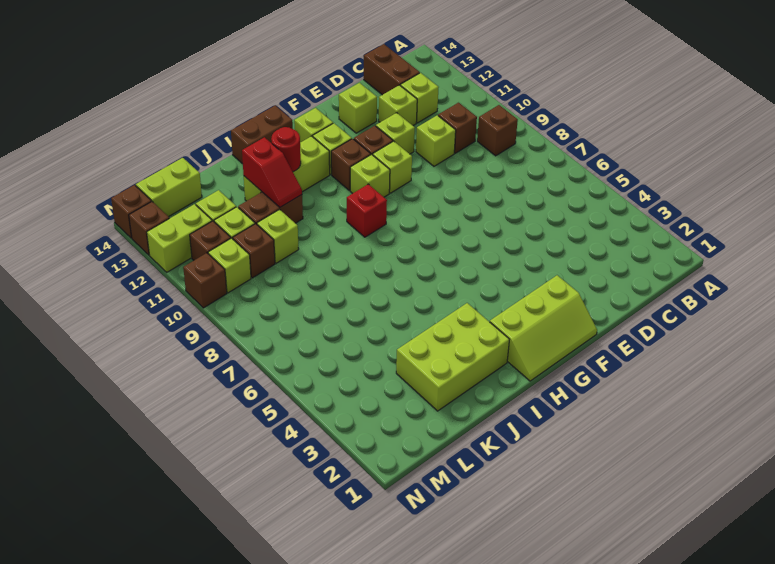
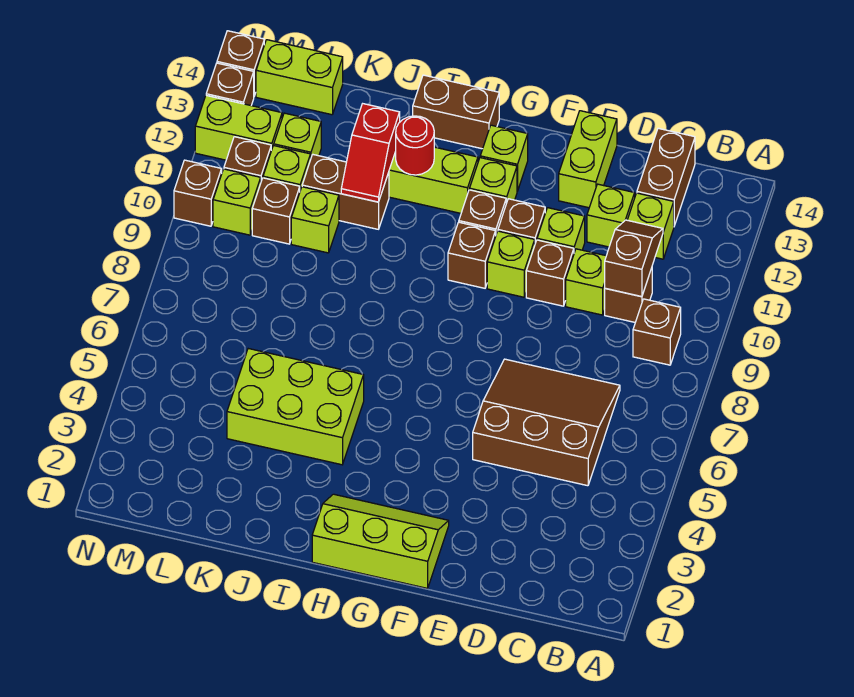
none -> brown slope C5:E7 level 1 top 5
none -> brown slope C10:C11 level 2 top 10
none -> brown brick E10 level 1
lime brick E13 level 1 -> lime brick E13:E14 level 1
lime slope F1:H2 level 1 top 2 -> lime slope F1:H2 level 1 top 1
lime brick G10 level 1 -> brown brick G10 level 1
red brick H9 level 1 -> none
lime brick I2:K3 level 1 -> lime brick I4:K5 level 1

